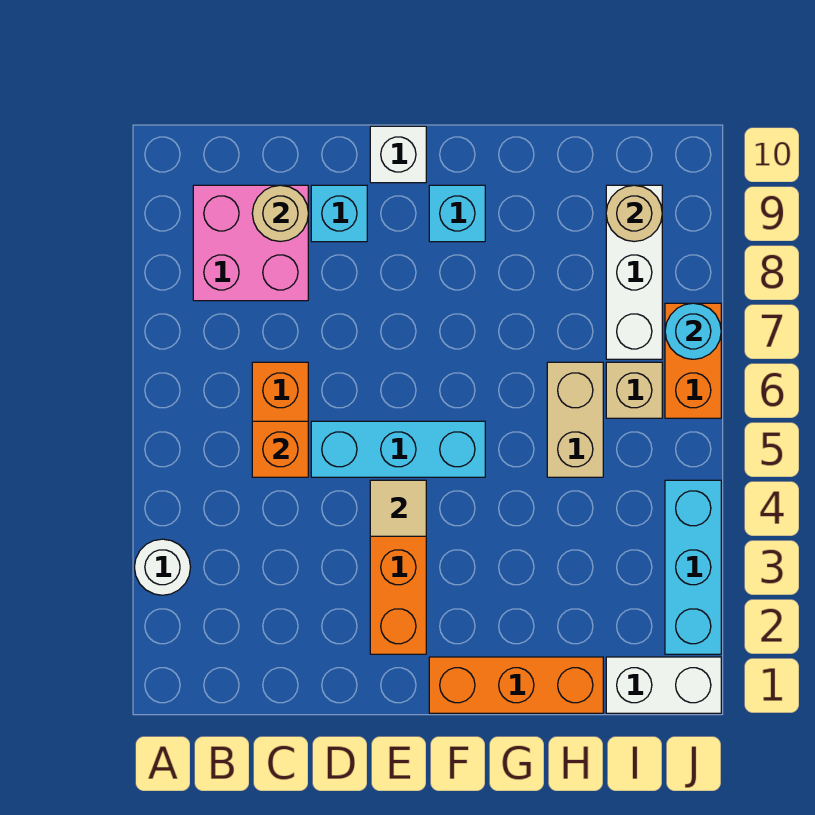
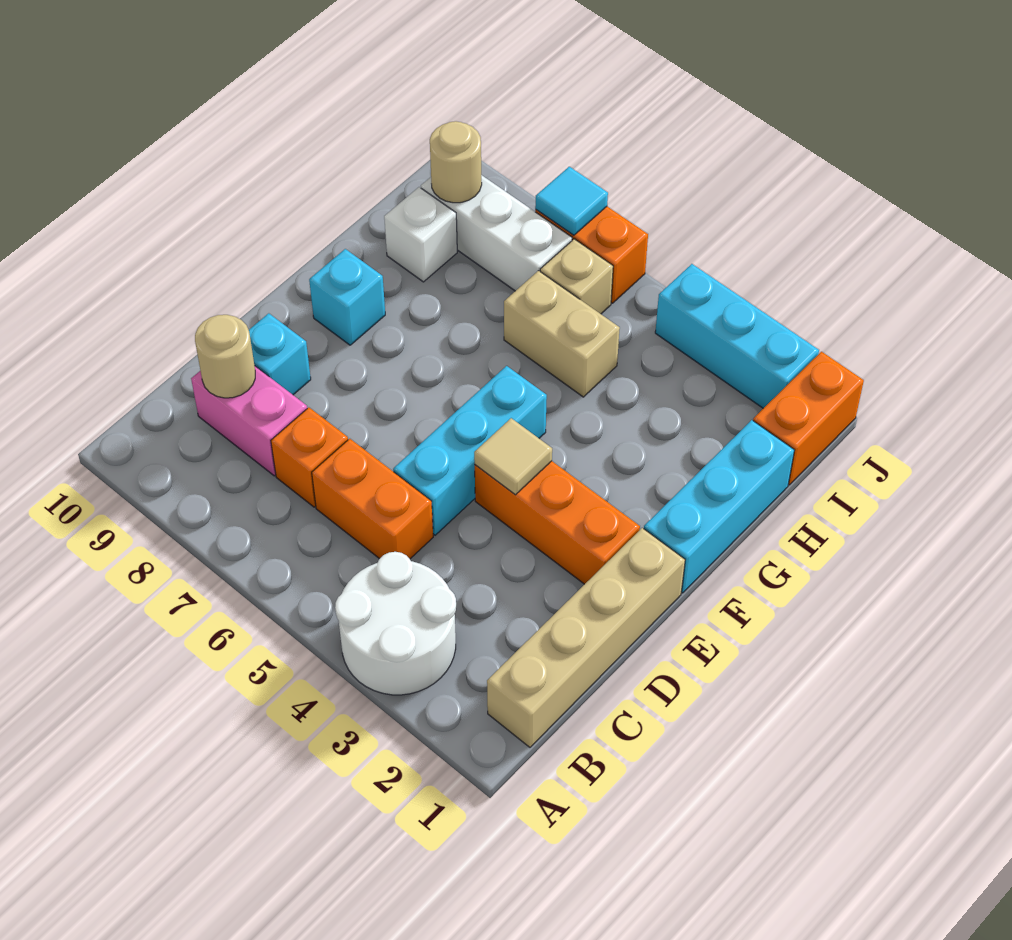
white round brick A3 level 1 -> white round brick A3:B4 level 1
none -> tan brick B1:E1 level 1
pink brick B8:C9 level 1 -> pink brick C8:C9 level 1
orange brick C5 level 2 -> orange brick C7 level 1
white brick E10 level 1 -> white brick H9 level 1
orange brick F1:H1 level 1 -> cyan brick F1:H1 level 1
white brick I1:J1 level 1 -> orange brick I1:J1 level 1
cyan round brick J7 level 2 -> cyan tile J7 level 2

